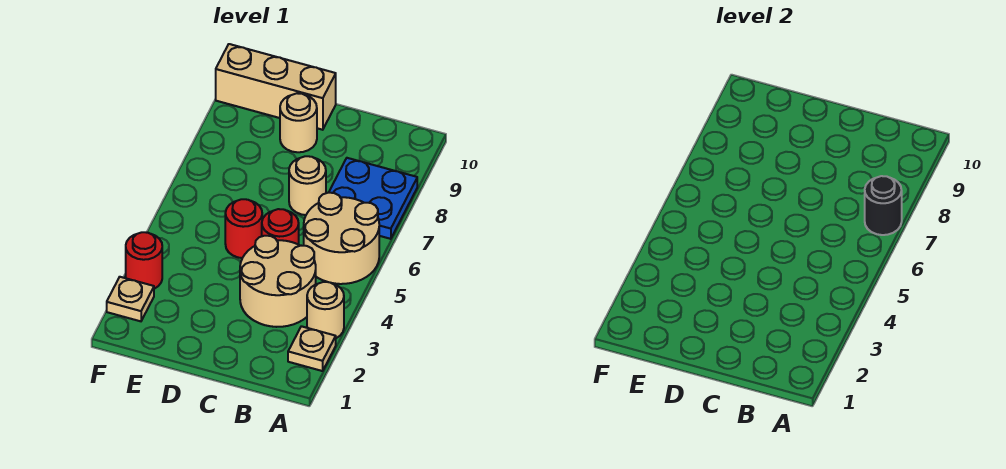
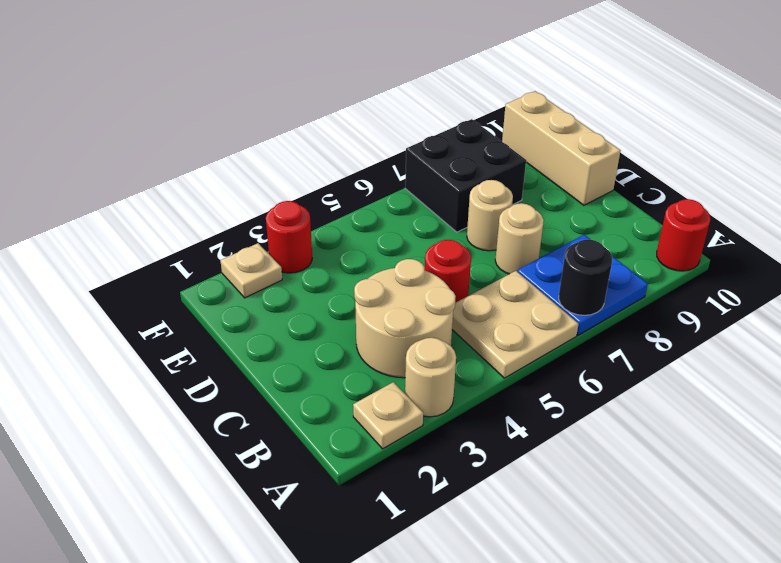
tan round brick A5:B6 level 1 -> tan plate A5:B6 level 1
red round brick D5 level 1 -> red round brick A10 level 1
tan round brick D9 level 1 -> tan round brick D7 level 1
none -> black brick E7:F8 level 1

